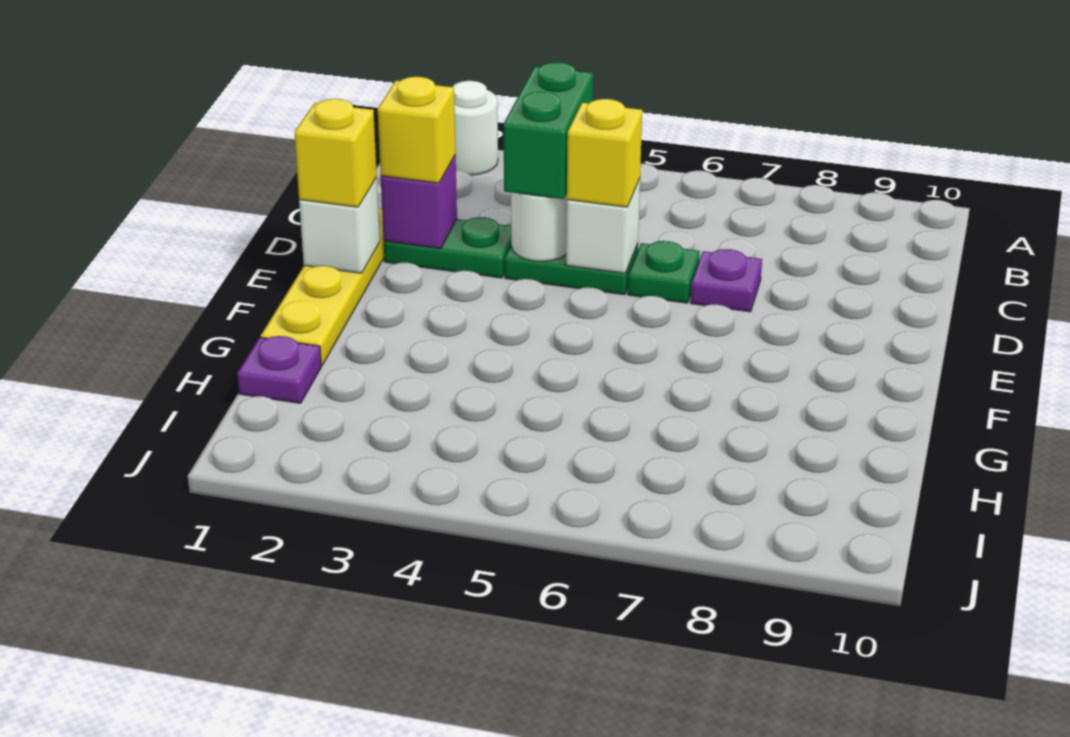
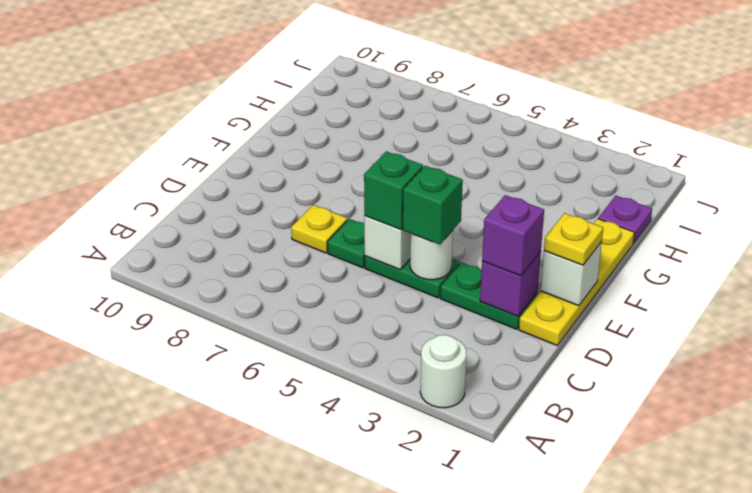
green brick C4:D4 level 3 -> green brick D4 level 3
yellow brick D2 level 3 -> purple brick D2 level 3
yellow brick D5 level 3 -> green brick D5 level 3
purple plate D7 level 1 -> yellow plate D7 level 1
yellow brick E1 level 3 -> yellow plate E1 level 3

